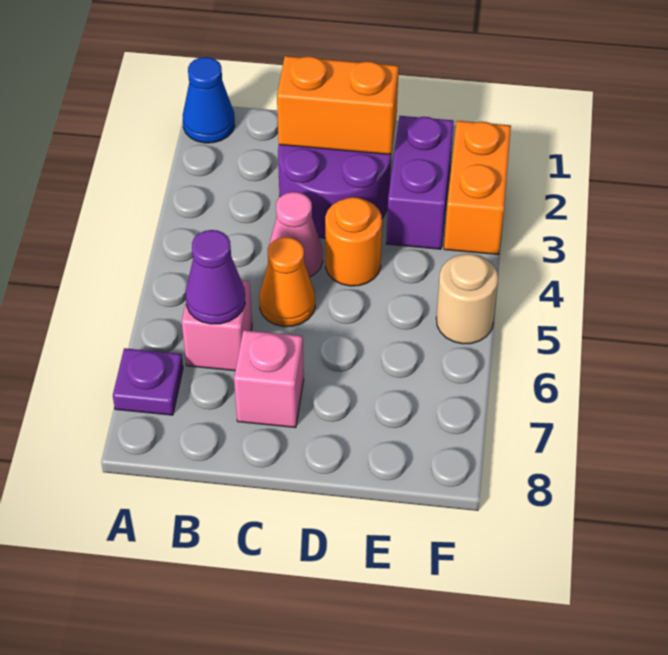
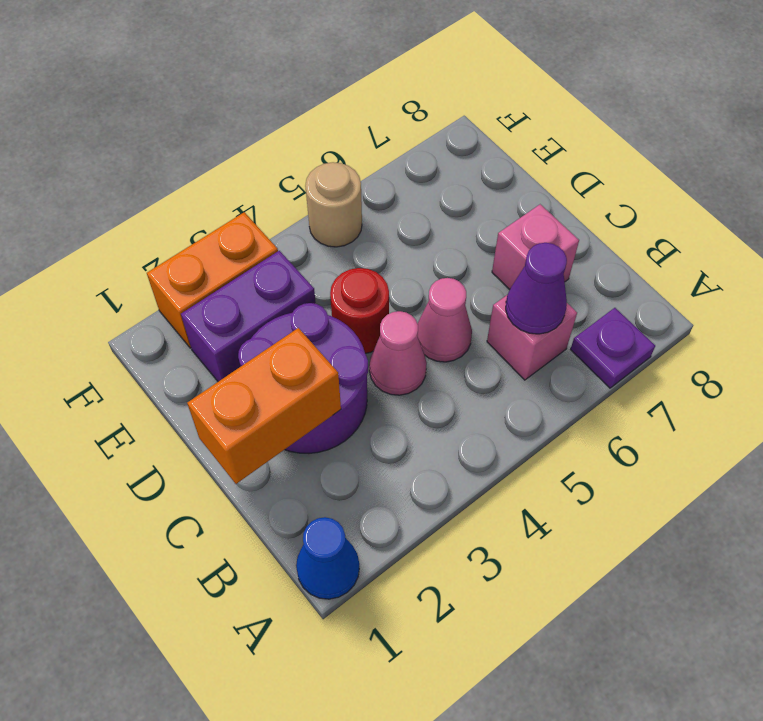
orange brick C2:D2 level 2 -> orange brick C1:C2 level 2
orange cone C5 level 1 -> pink cone C5 level 1
orange round brick D4 level 1 -> red round brick D4 level 1

